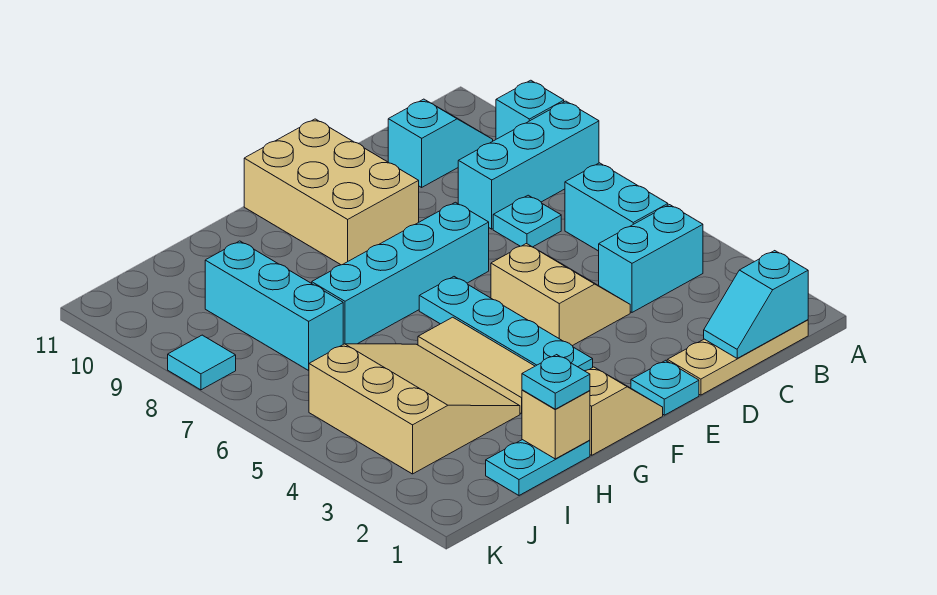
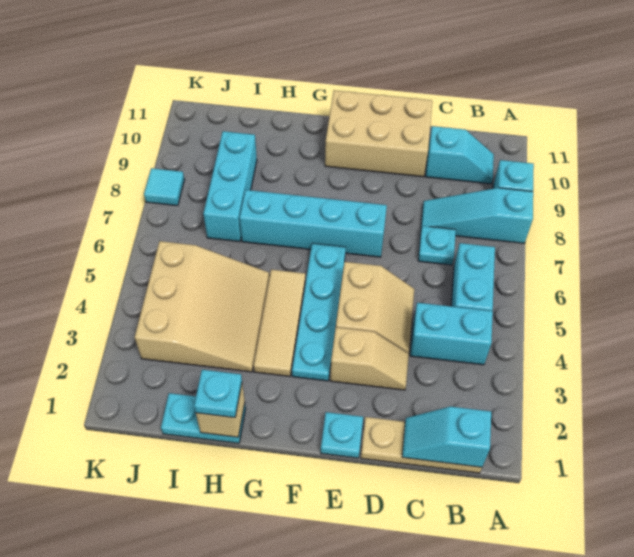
cyan brick A8:C8 level 1 -> cyan slope A8:C8 level 1 top A
tan brick E9:F11 level 1 -> tan brick D10:F11 level 1
tan slope F1:G1 level 1 top G -> tan slope D3:E3 level 1 top E

